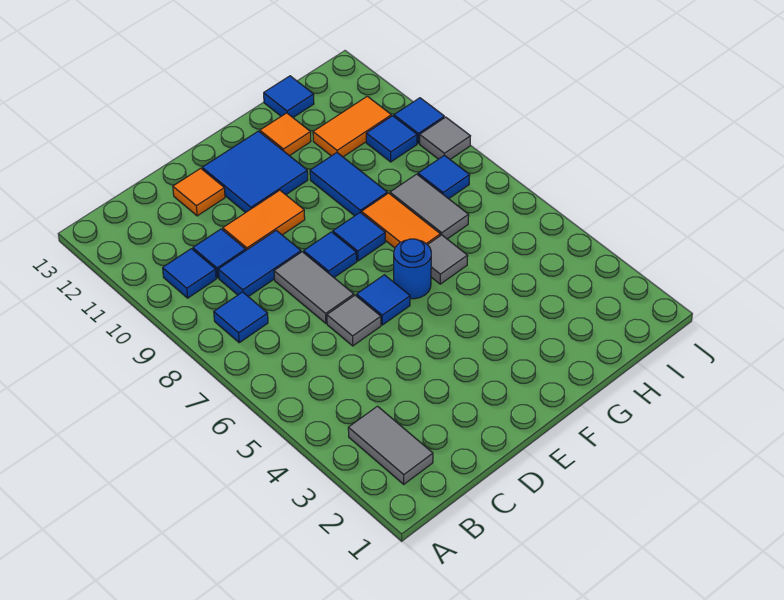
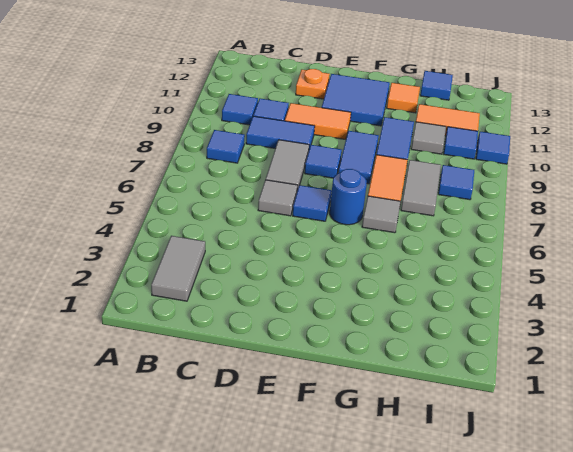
orange tile D12 level 1 -> orange plate D12 level 1
blue tile F8 level 1 -> blue tile F8:F9 level 1
grey tile J9 level 1 -> grey tile H10 level 1

